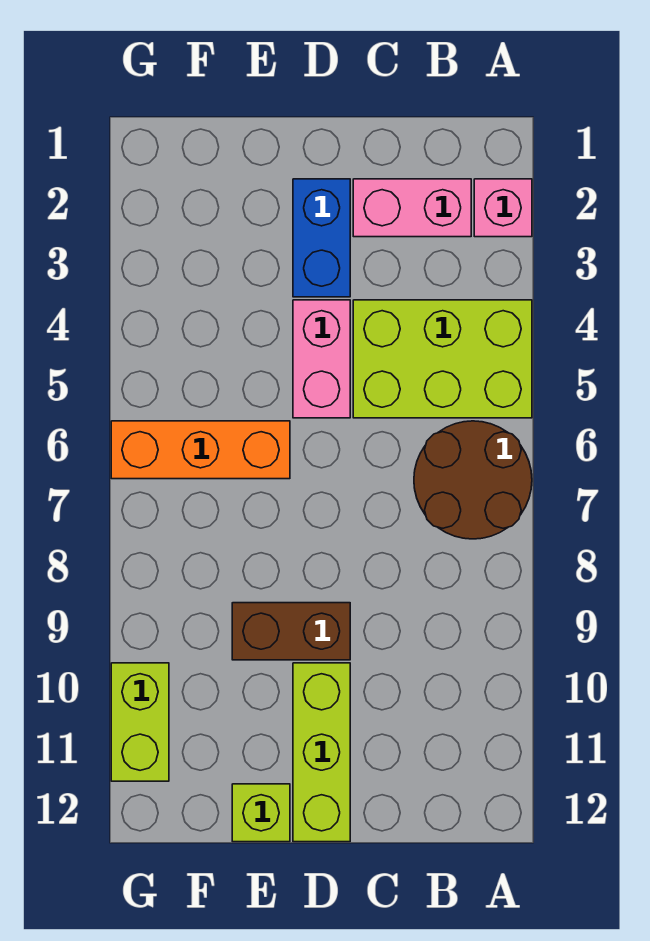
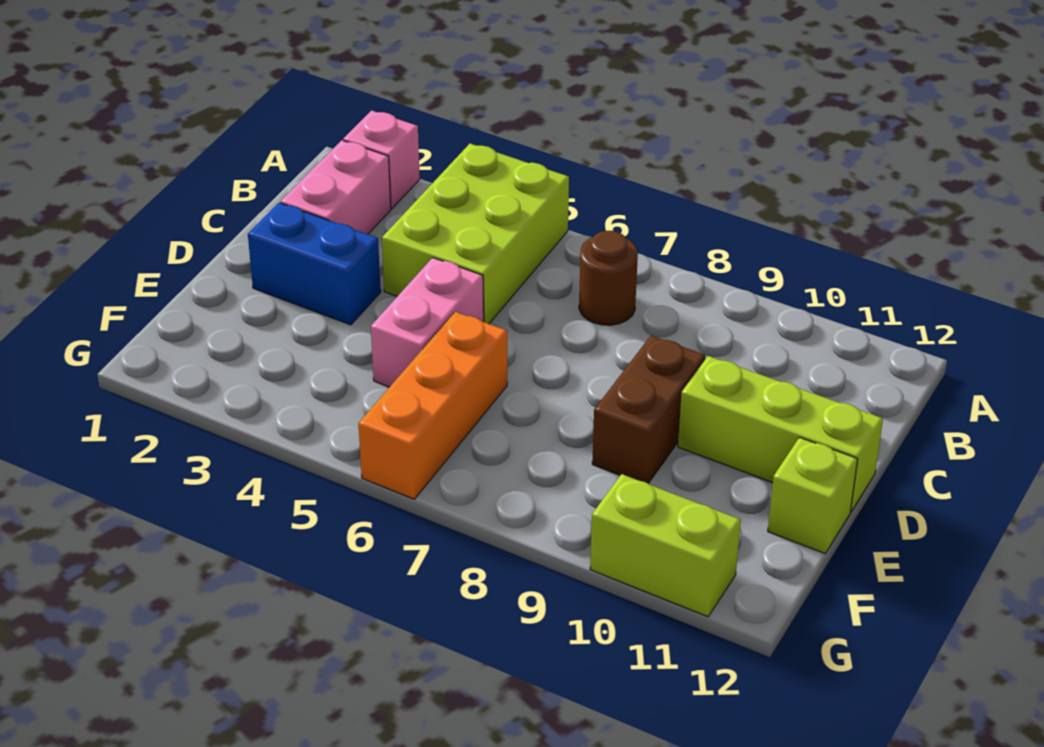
brown round brick A6:B7 level 1 -> brown round brick B7 level 1
pink brick D4:D5 level 1 -> pink brick D5:E5 level 1

